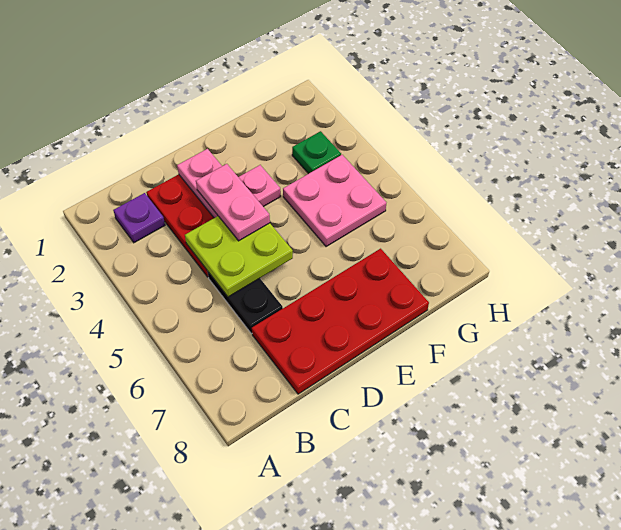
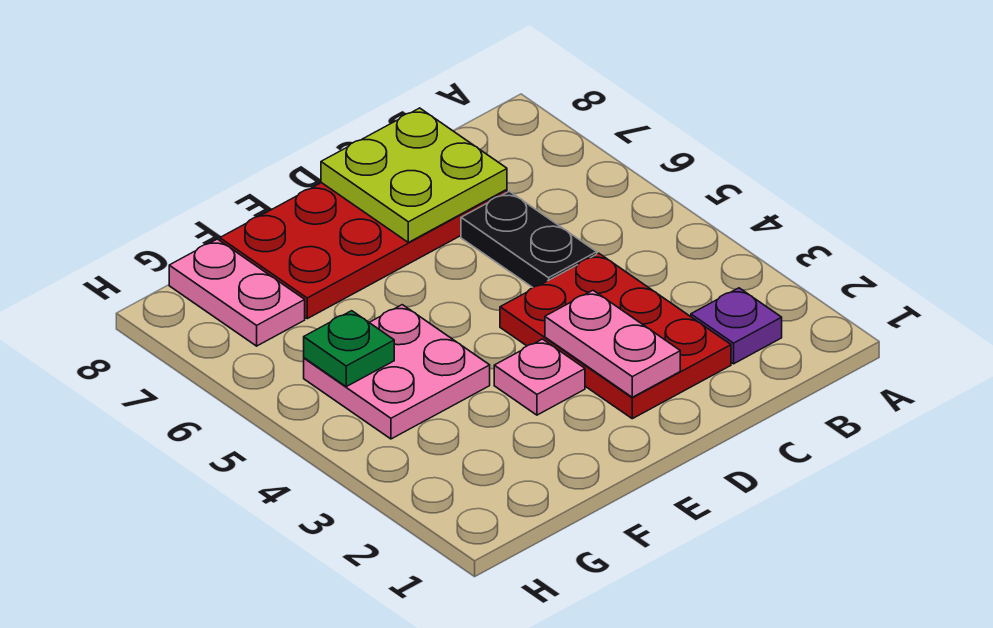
lime plate C4:D5 level 2 -> lime plate C7:D8 level 2
pink plate D3:D4 level 3 -> pink plate G7:G8 level 1
green plate G3 level 1 -> green plate G5 level 2

